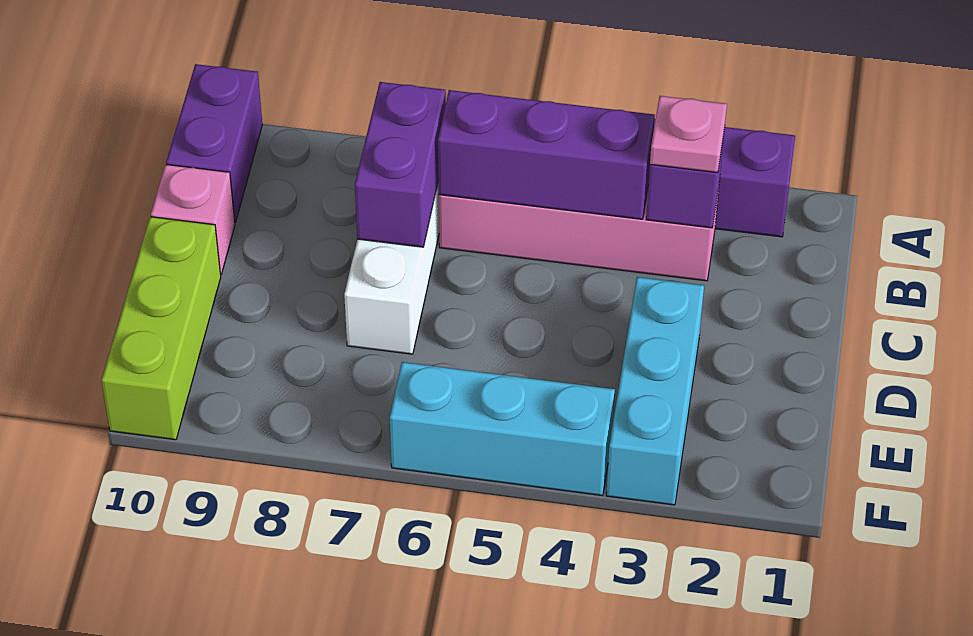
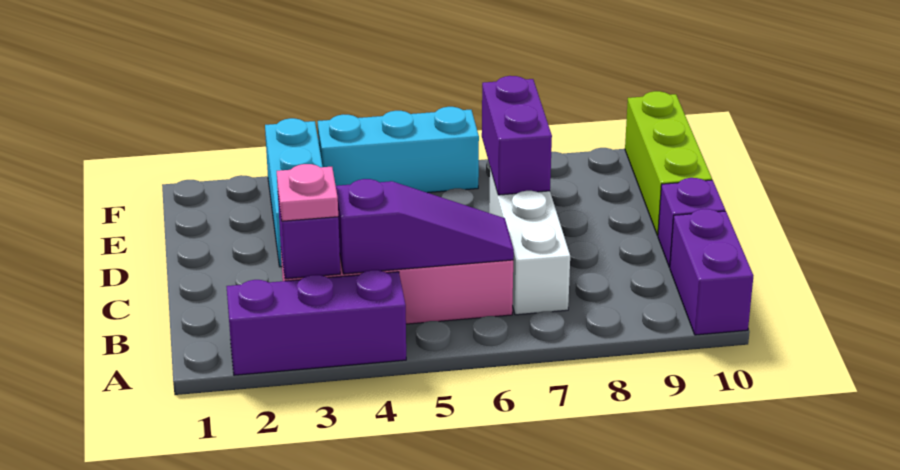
purple brick B4:B6 level 2 -> purple slope B4:B6 level 2 top 4
purple brick B7:C7 level 2 -> purple brick D7:E7 level 2
pink brick C10 level 1 -> purple brick C10 level 1

